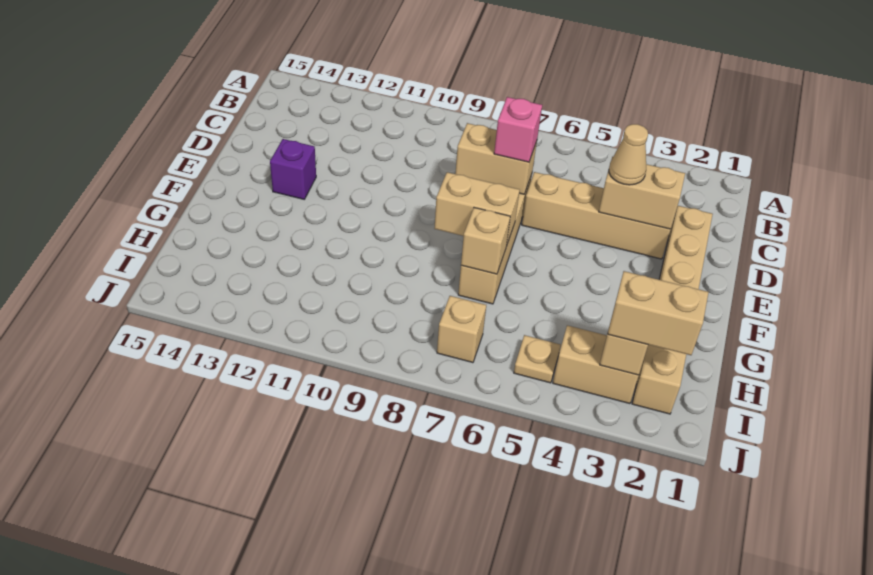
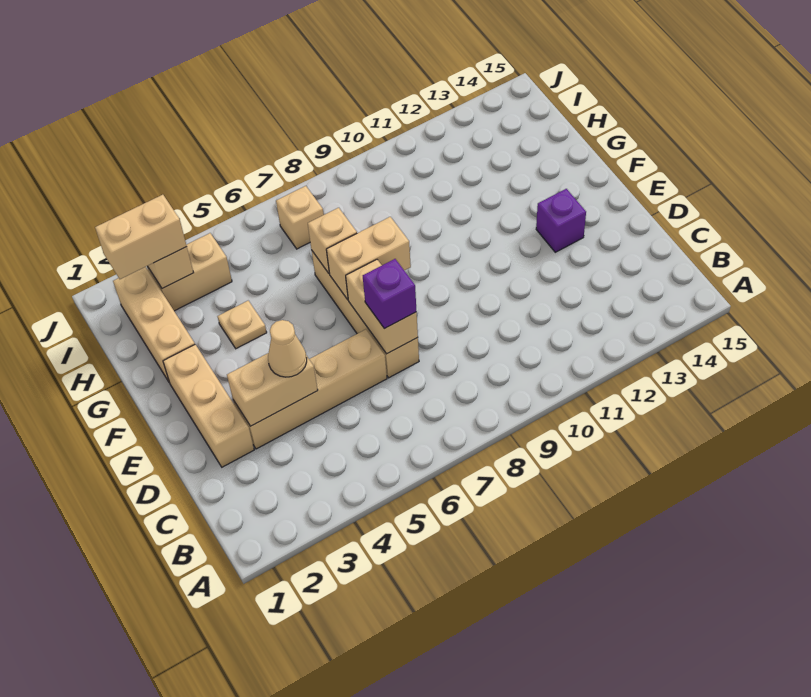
tan brick D7:D8 level 2 -> tan brick D7:E7 level 2
pink brick D7 level 3 -> purple brick D7 level 3
tan plate I5 level 1 -> tan plate G4 level 1

